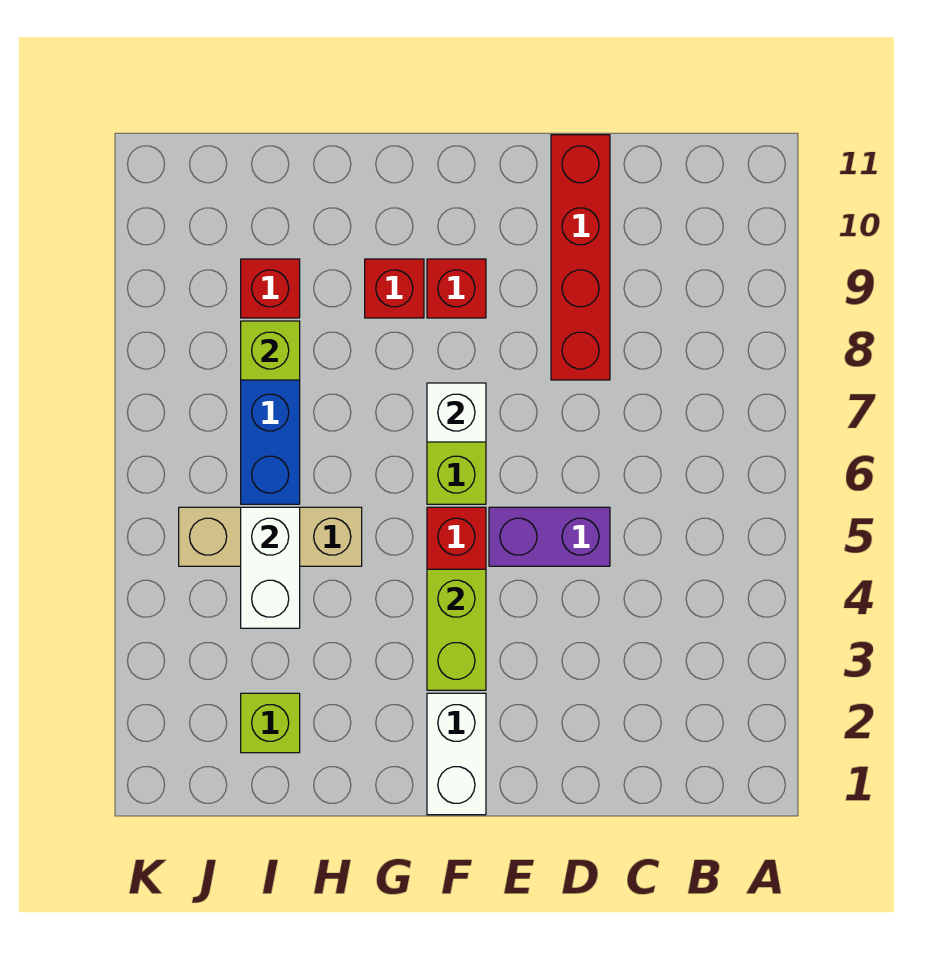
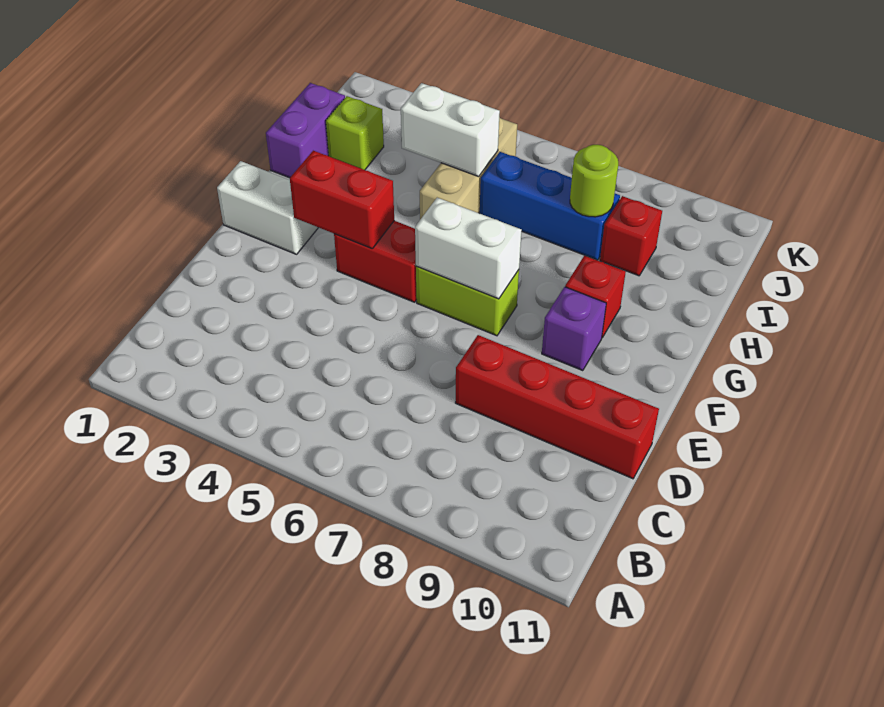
purple brick D5:E5 level 1 -> purple brick H1:I1 level 1
lime brick F3:F4 level 2 -> red brick F3:F4 level 2
white brick F7 level 2 -> white brick F6:F7 level 2
red brick F9 level 1 -> purple brick F9 level 1
lime brick I8 level 2 -> lime round brick I8 level 2

